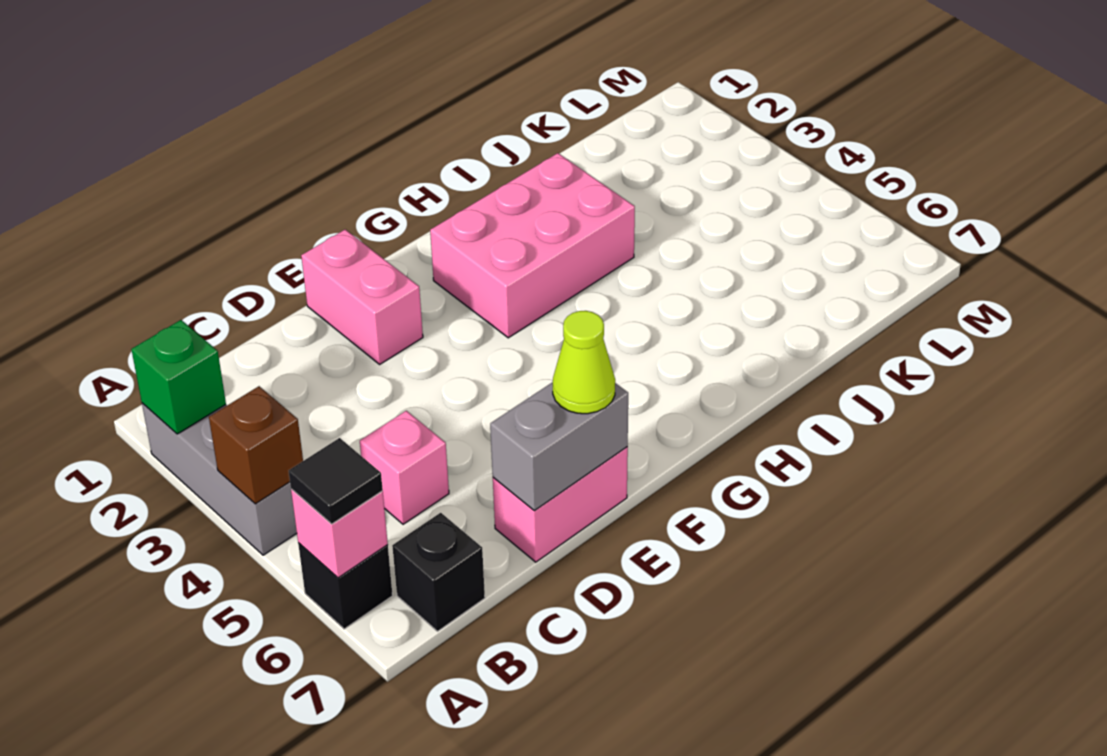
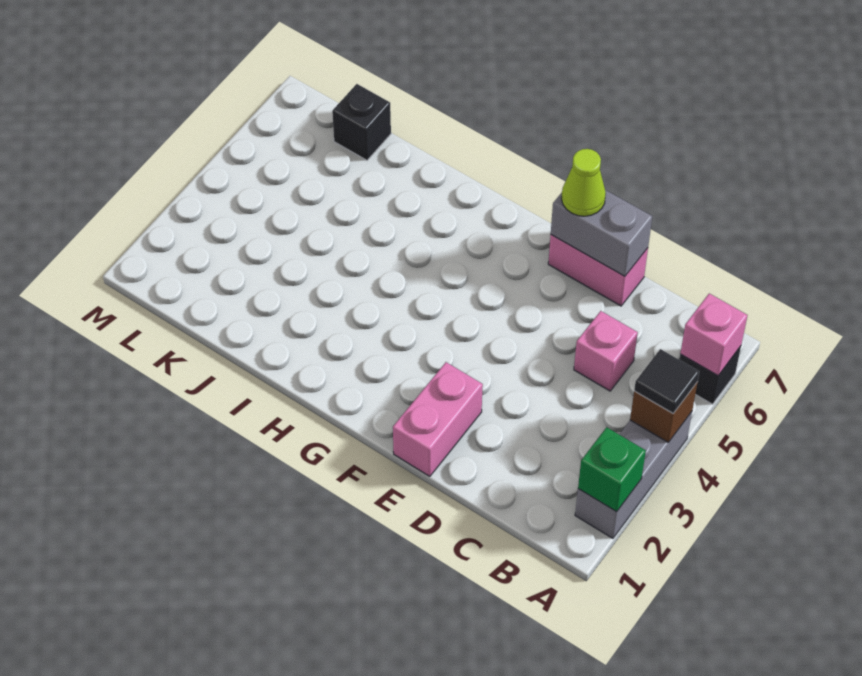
black tile A6 level 3 -> black tile A4 level 3
black brick B7 level 1 -> black brick K7 level 1
pink brick G2:I3 level 1 -> none

